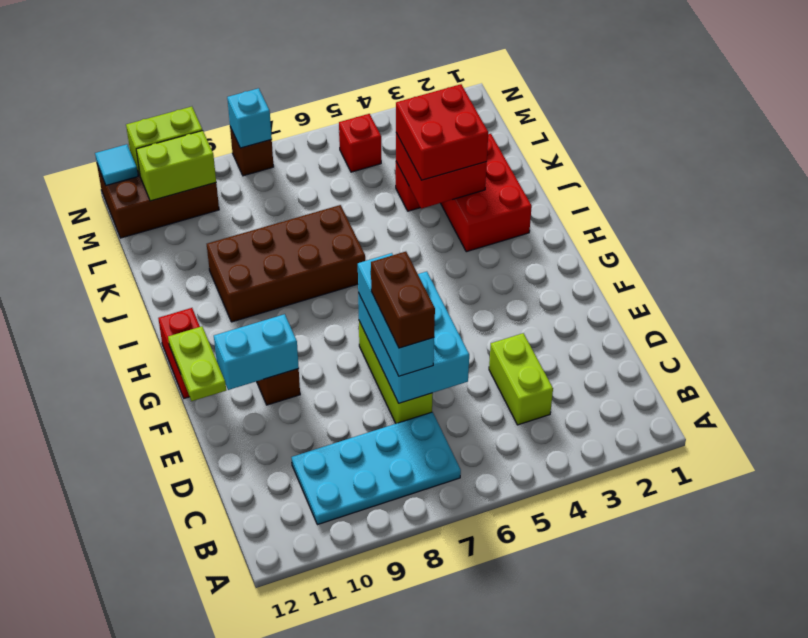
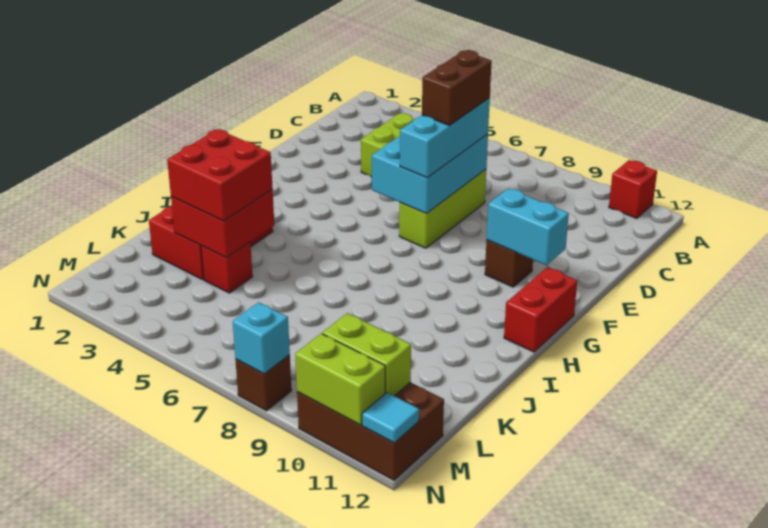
cyan plate B7:C10 level 1 -> none
lime plate F12:G12 level 2 -> none
brown brick I7:J10 level 1 -> none
red brick M5 level 1 -> red brick A11 level 1

